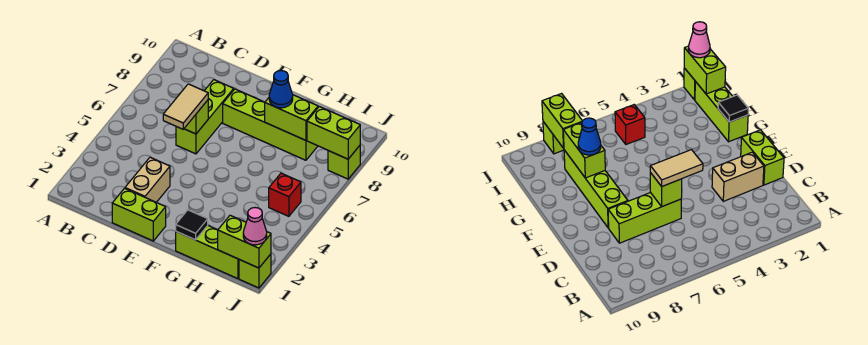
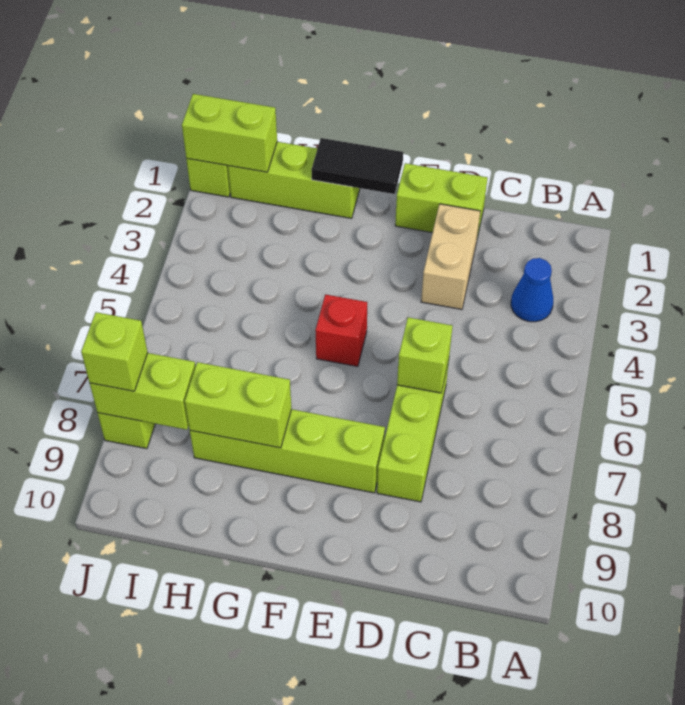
tan tile D5:D6 level 3 -> none
black tile G1 level 2 -> black tile F1:G1 level 2
blue cone G8 level 3 -> blue cone B3 level 1
red brick I5 level 1 -> red brick F5 level 1
pink cone J1 level 3 -> none
none -> lime brick J8 level 3

